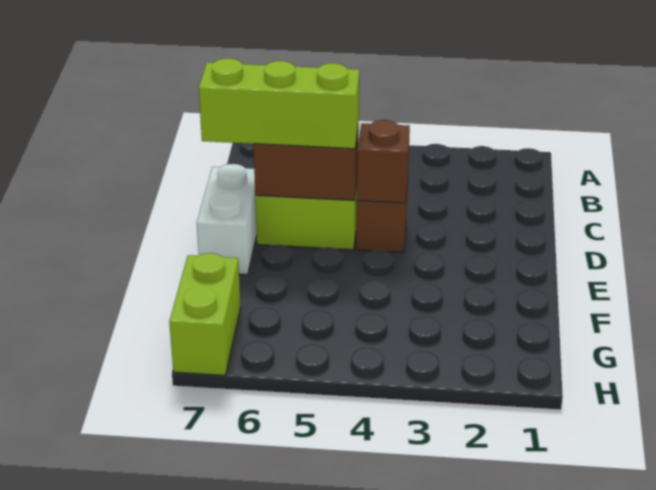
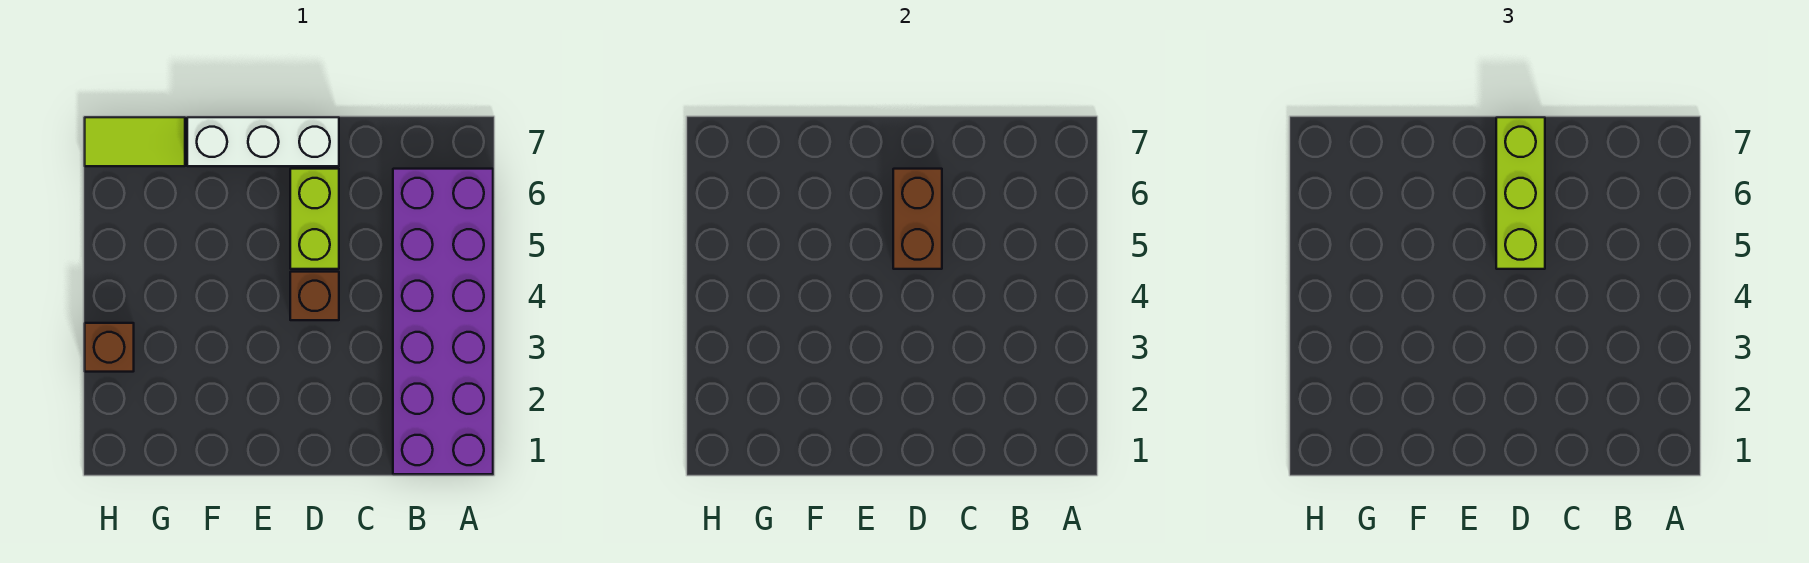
none -> purple brick A1:B6 level 1
brown brick D4 level 2 -> brown brick H3 level 1
white brick D7:E7 level 1 -> white brick D7:F7 level 1
lime brick G7:H7 level 1 -> lime tile G7:H7 level 1

